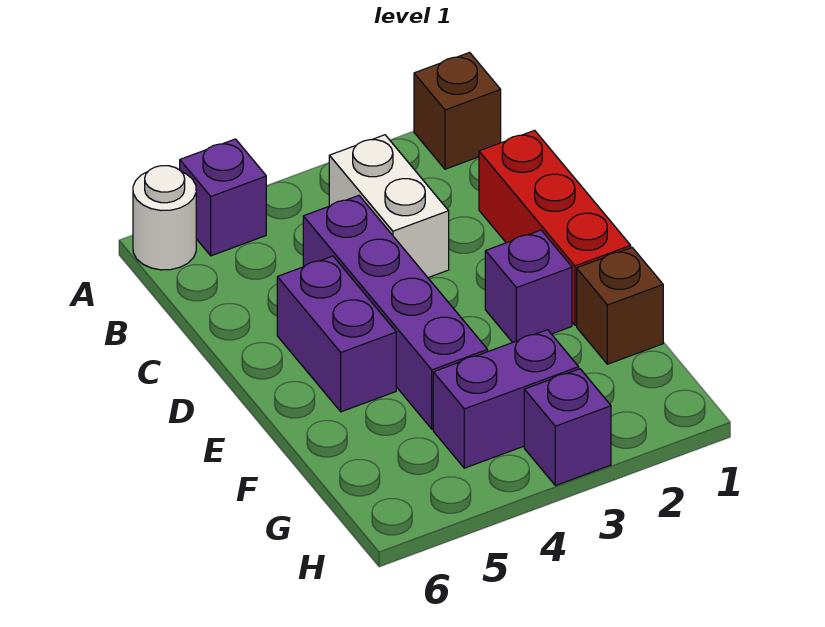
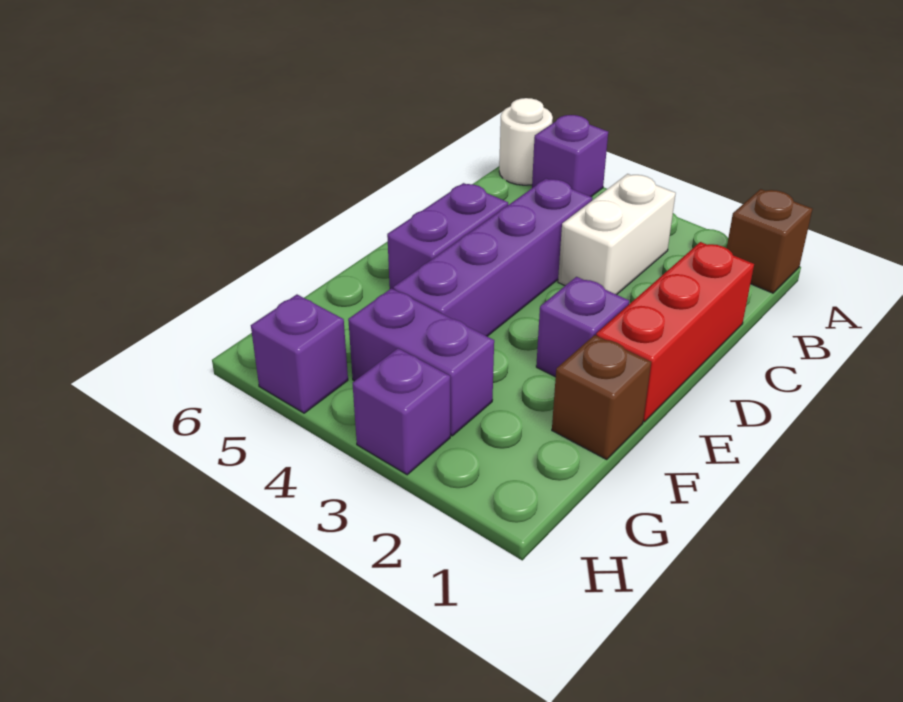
none -> purple brick H5 level 1

